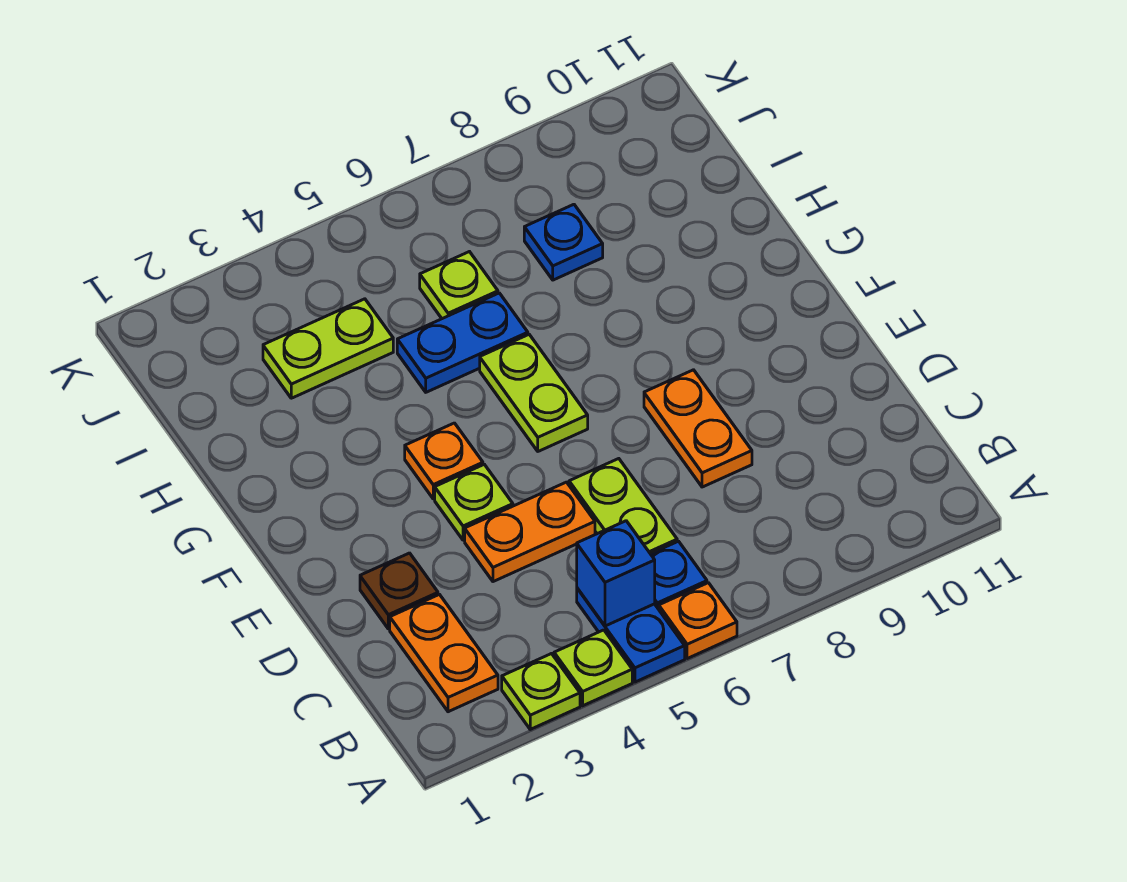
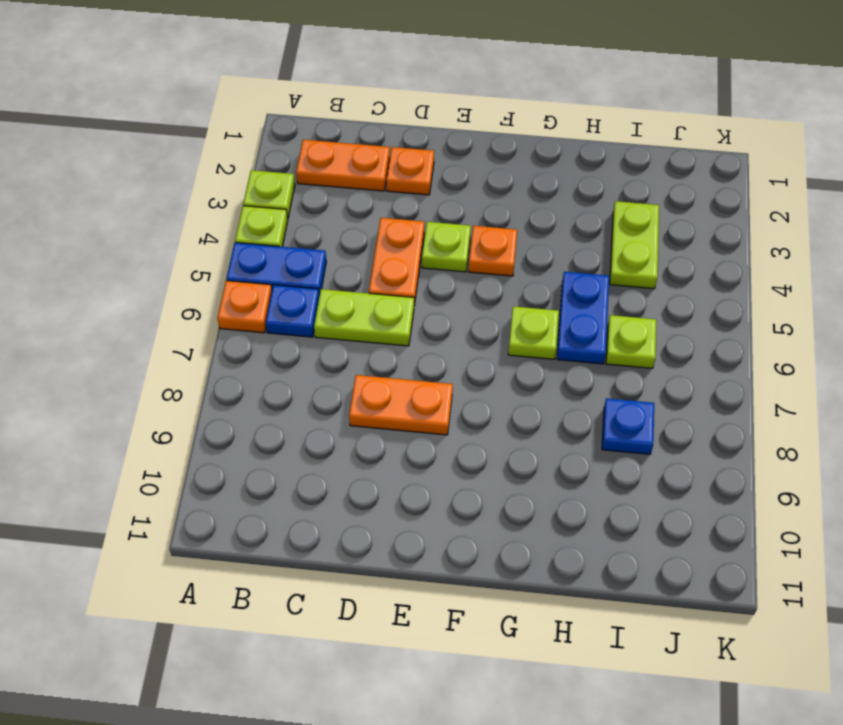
blue brick B5 level 2 -> none
brown plate D2 level 1 -> orange plate D2 level 1
lime plate F6:G6 level 1 -> lime plate G6 level 1

